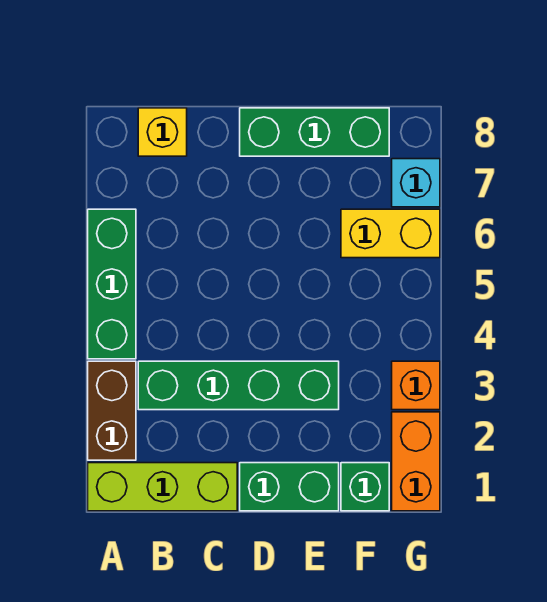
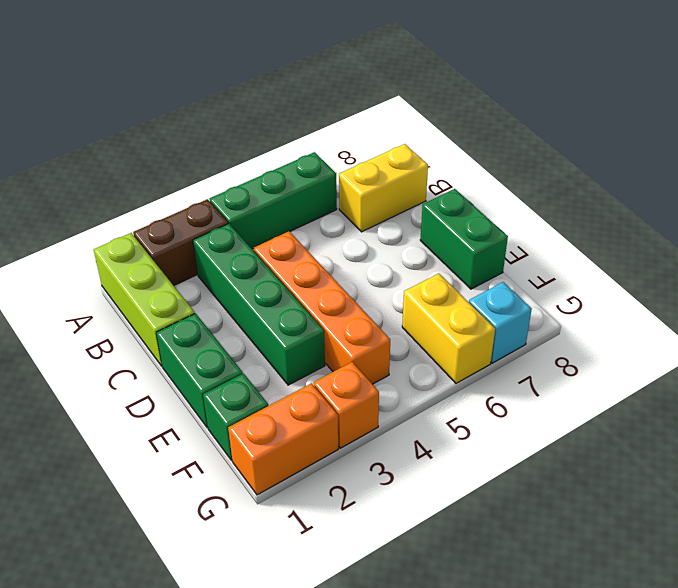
yellow brick B8 level 1 -> yellow brick B7:B8 level 1
none -> orange brick C4:F4 level 1
green brick D8:F8 level 1 -> green brick D8:E8 level 1

